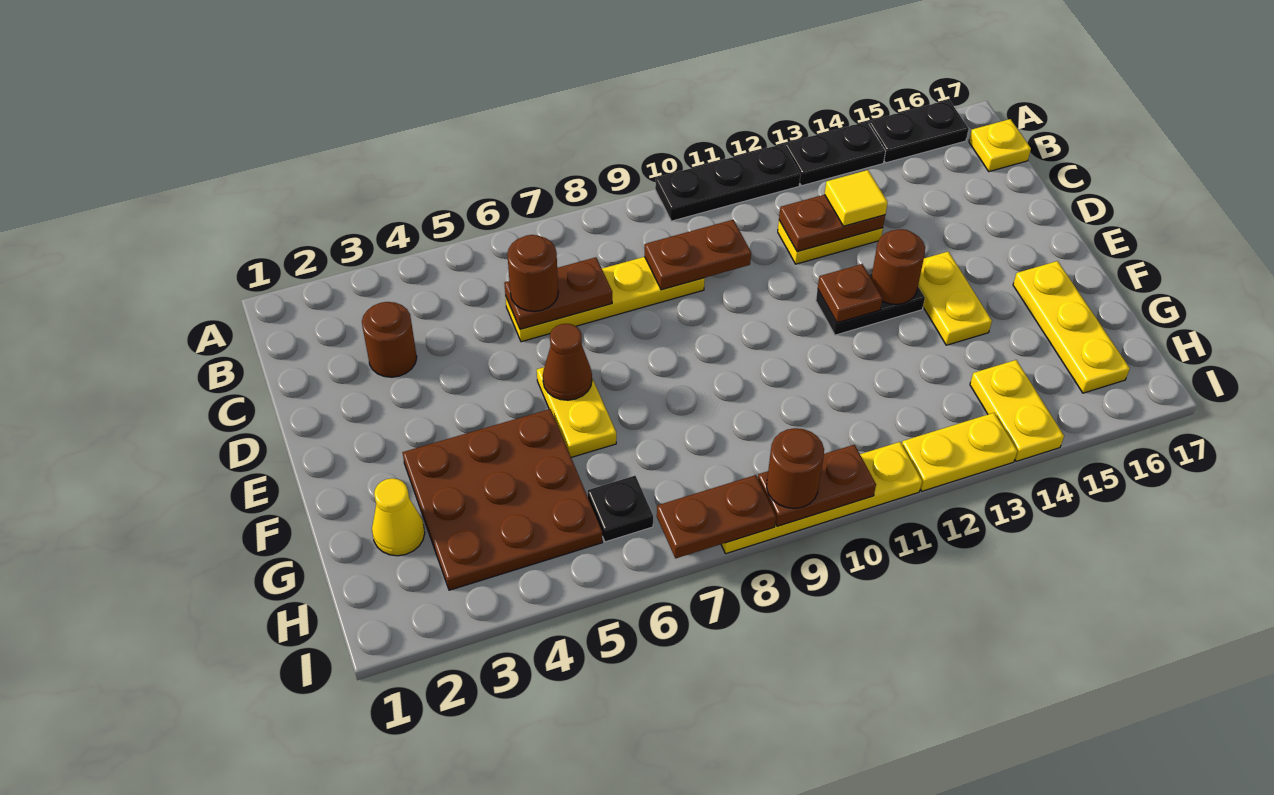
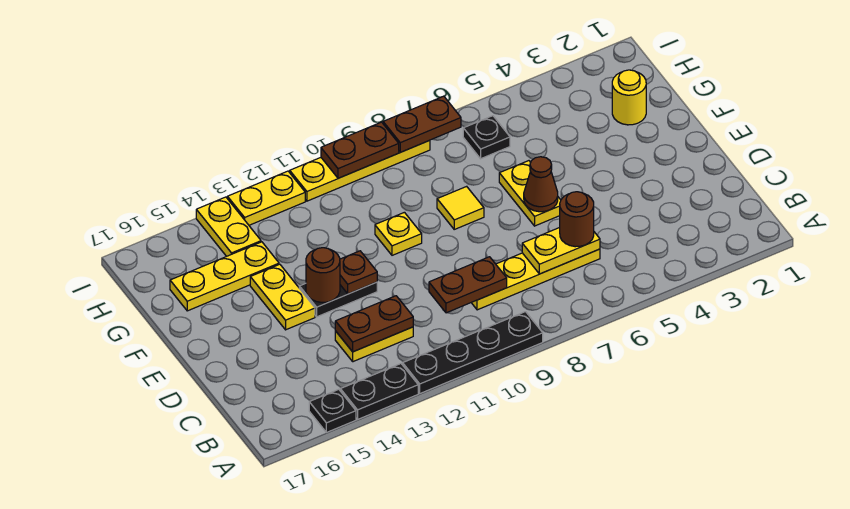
black plate A10:A12 level 1 -> black plate A9:A12 level 1
black plate A15:A16 level 1 -> black plate A15 level 1
yellow plate B17 level 1 -> yellow plate F10 level 1
brown round brick C3 level 1 -> none
brown plate C6:C7 level 2 -> yellow plate C6:C7 level 2
yellow tile C13 level 3 -> yellow tile F8 level 1
brown plate F3:H5 level 1 -> none
yellow plate F16:H16 level 1 -> yellow plate G14:G16 level 1
yellow cone G2 level 1 -> yellow round brick G2 level 1
brown round brick I9 level 3 -> none

